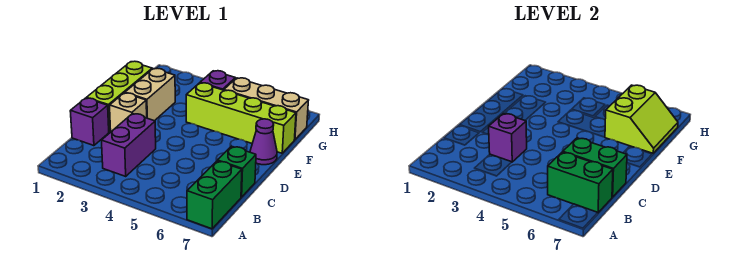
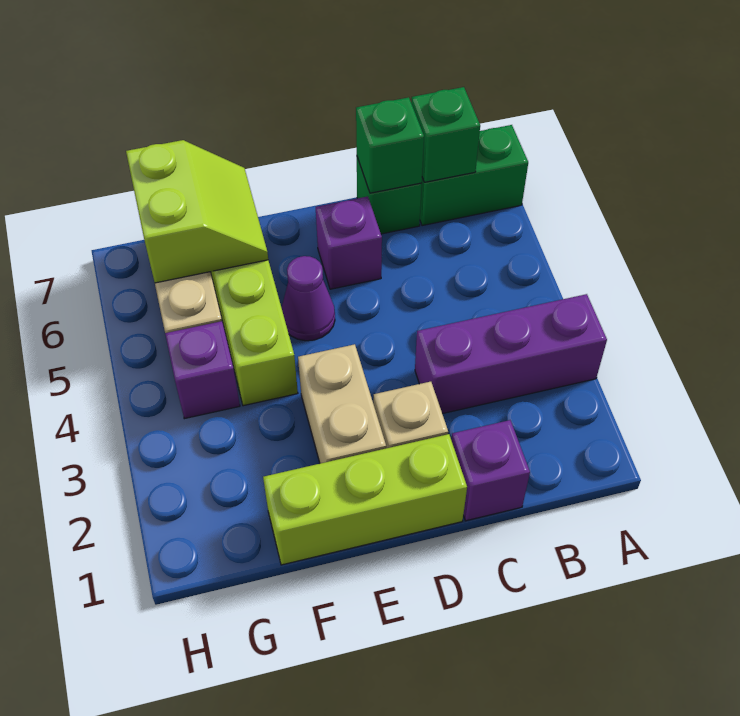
purple brick B3:C3 level 1 -> purple brick A3:C3 level 1
green brick B6:B7 level 2 -> green brick B7 level 2
purple brick C3 level 2 -> purple brick D6 level 1
green brick C6:C7 level 2 -> green brick C7 level 2
tan brick E2:F2 level 1 -> tan brick E2:E3 level 1
purple cone E7 level 1 -> purple cone E5 level 1
lime slope F6:G7 level 2 top 6 -> lime slope F6:G7 level 2 top G

